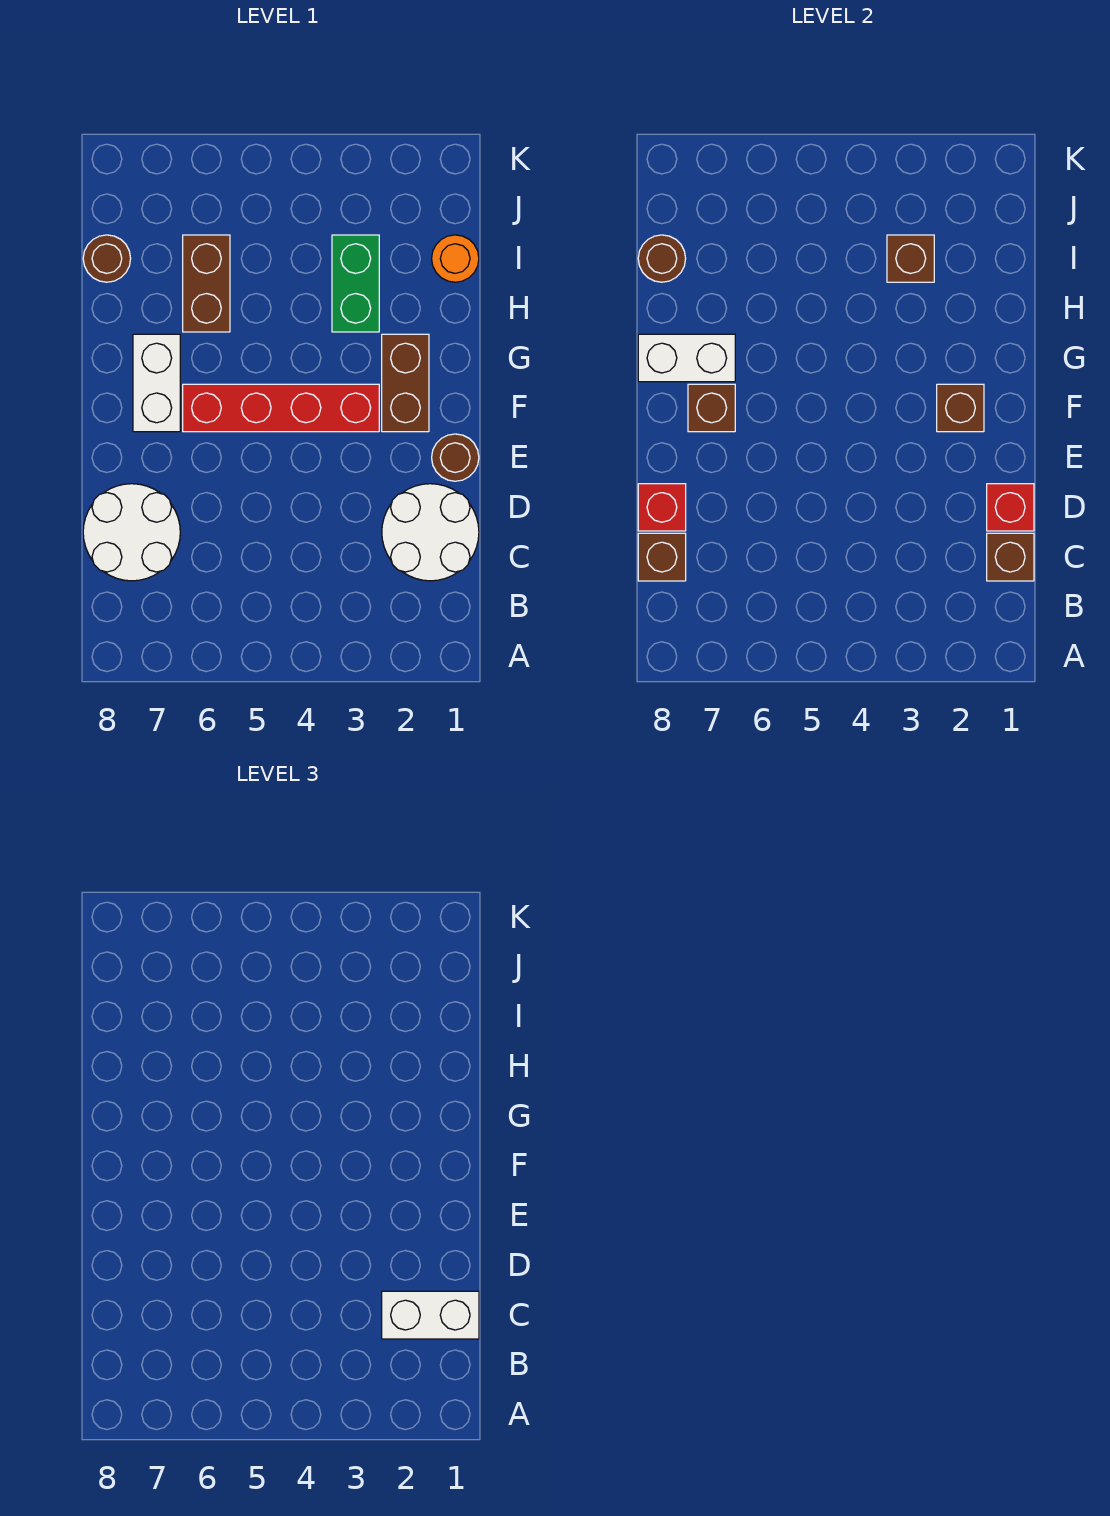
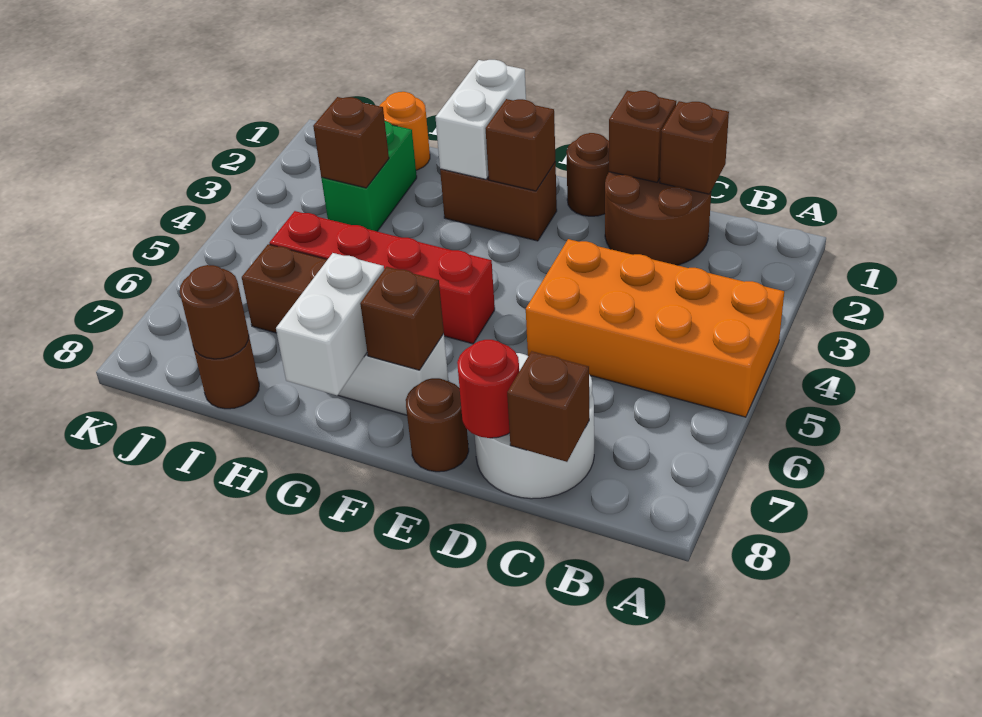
none -> orange brick A4:D5 level 1
white round brick C1:D2 level 1 -> brown round brick C1:D2 level 1
white brick C1:C2 level 3 -> white brick G1:G2 level 2
red brick D1 level 2 -> brown brick D1 level 2
red brick D8 level 2 -> red round brick D8 level 2
none -> brown round brick E8 level 1
red brick F3:F6 level 1 -> red brick F5:I5 level 1
green brick H3:I3 level 1 -> green brick I2:I3 level 1

